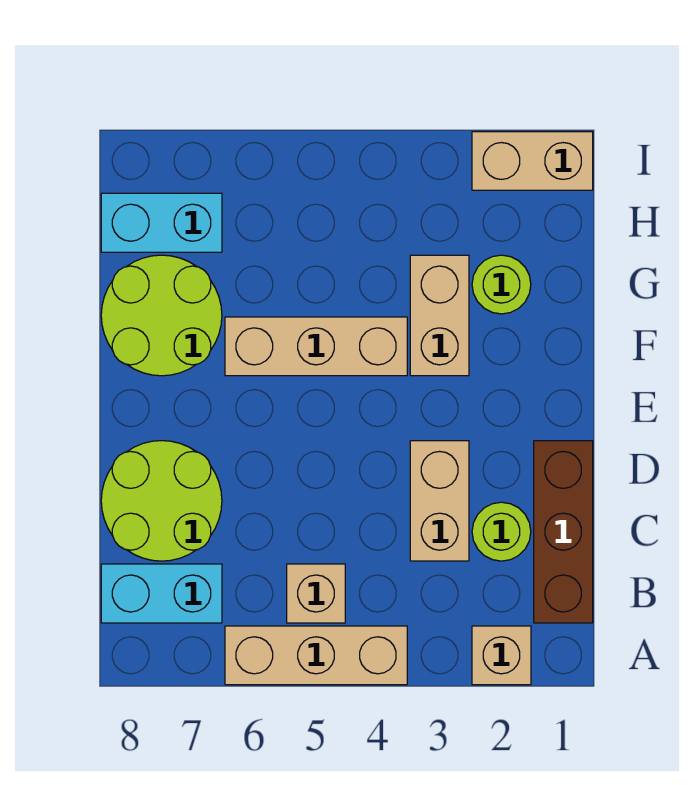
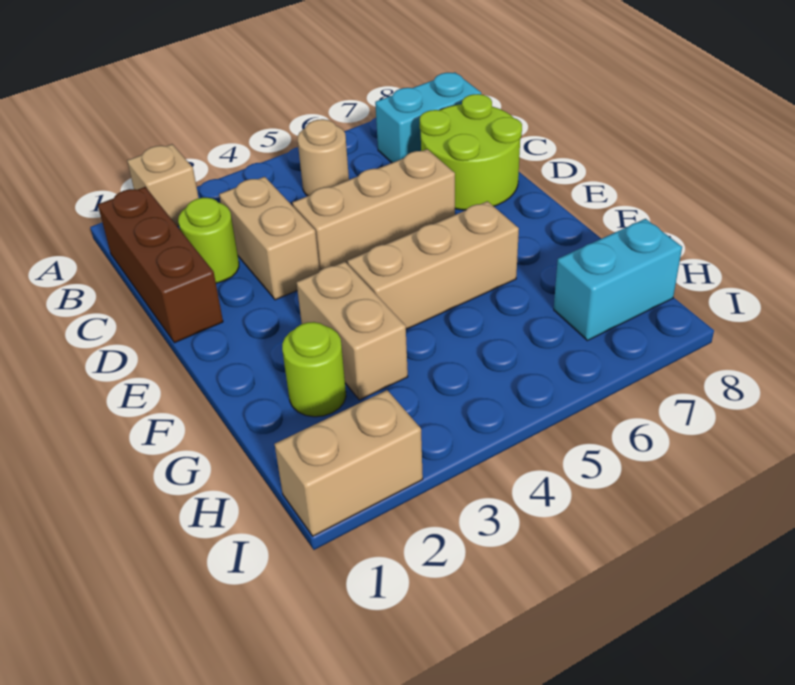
tan brick A4:A6 level 1 -> tan brick D4:D6 level 1
tan brick B5 level 1 -> tan round brick B5 level 1
lime round brick F7:G8 level 1 -> none

